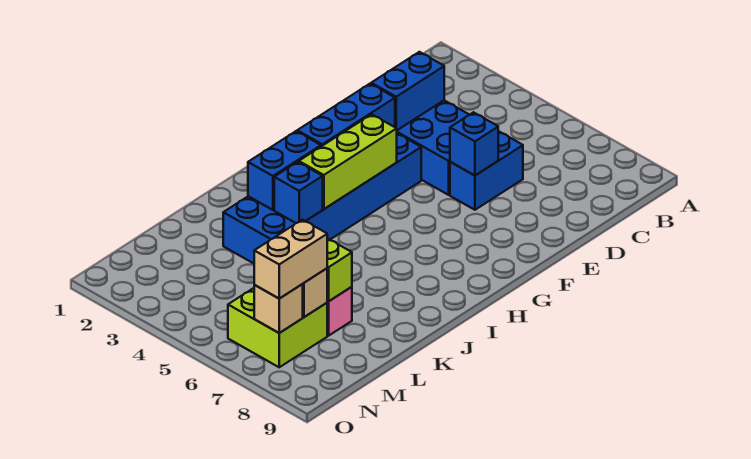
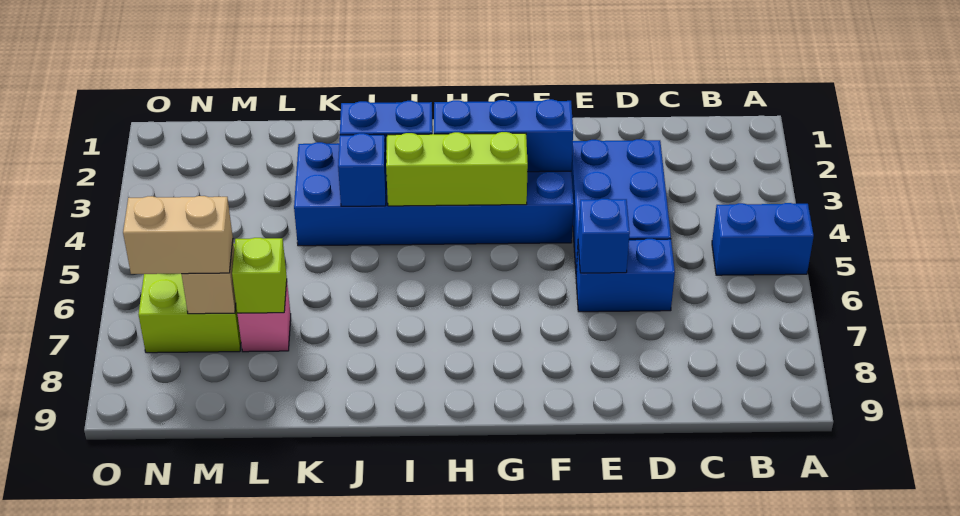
blue brick D3:E3 level 2 -> blue brick A5:B5 level 1
tan brick N7 level 2 -> none

